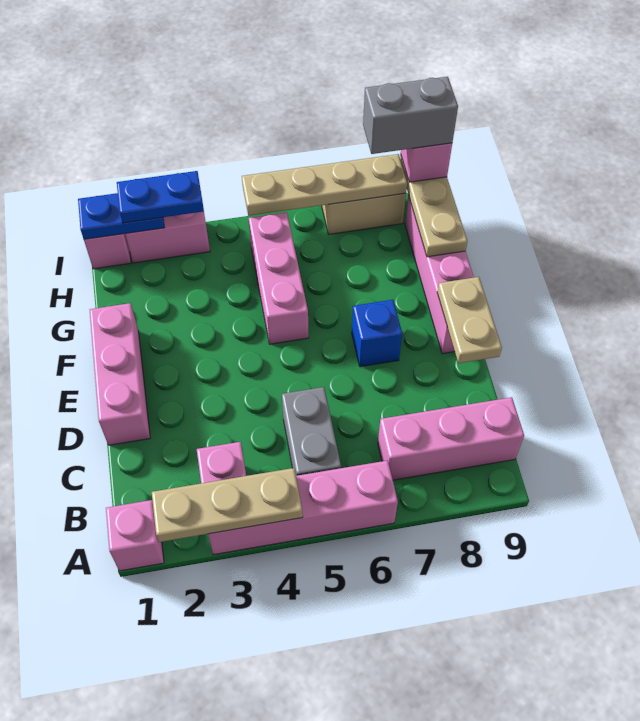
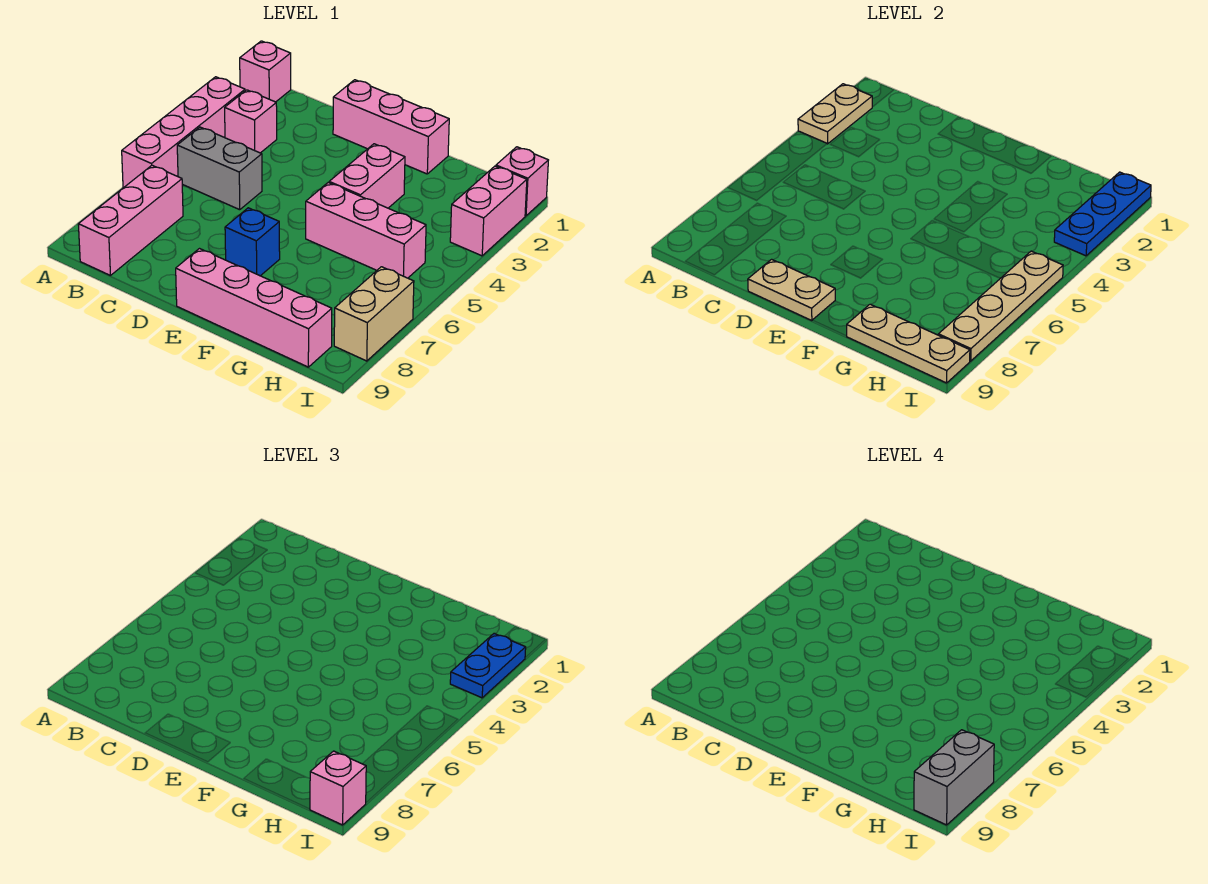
tan plate A2:A4 level 2 -> tan plate A2:A3 level 2
none -> pink brick F3:F4 level 1
blue plate I1:I2 level 2 -> blue plate I1:I3 level 2

